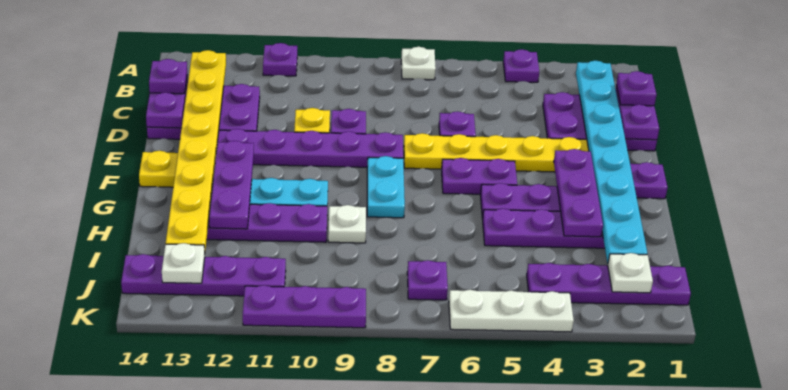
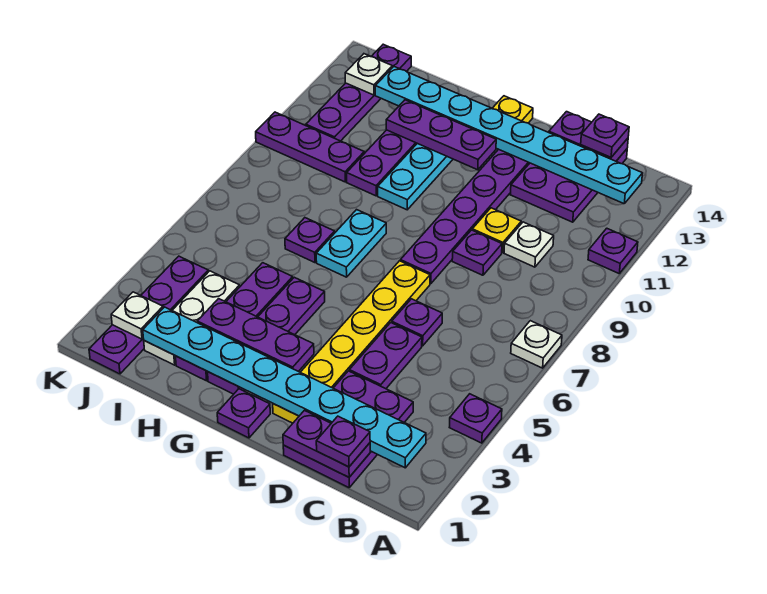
yellow plate B13:I13 level 2 -> cyan plate B13:I13 level 2
purple plate F5:F6 level 1 -> purple plate D4:D5 level 1
cyan plate F8:G8 level 1 -> cyan plate G7:G8 level 1
white plate H9 level 1 -> white plate C10 level 1
purple plate J7 level 1 -> purple plate H7 level 1
white plate K4:K6 level 1 -> white plate I2:I4 level 1
purple plate K9:K11 level 1 -> purple plate I10:K10 level 1

